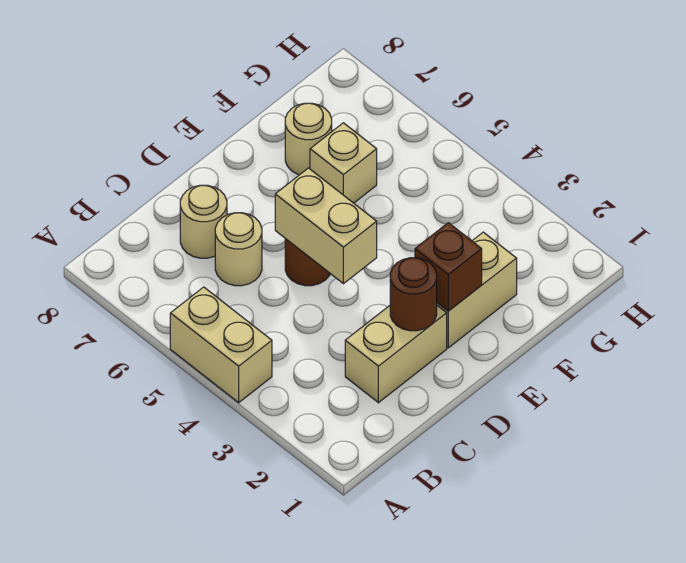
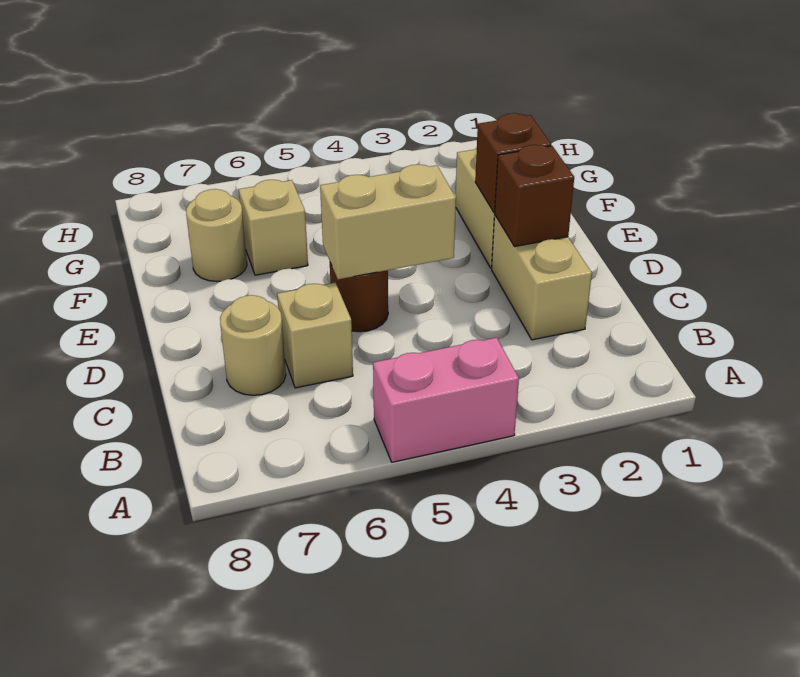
tan brick A4:A5 level 1 -> pink brick A4:A5 level 1
tan round brick C6 level 1 -> tan brick C6 level 1
brown round brick D2 level 2 -> brown brick D2 level 2

